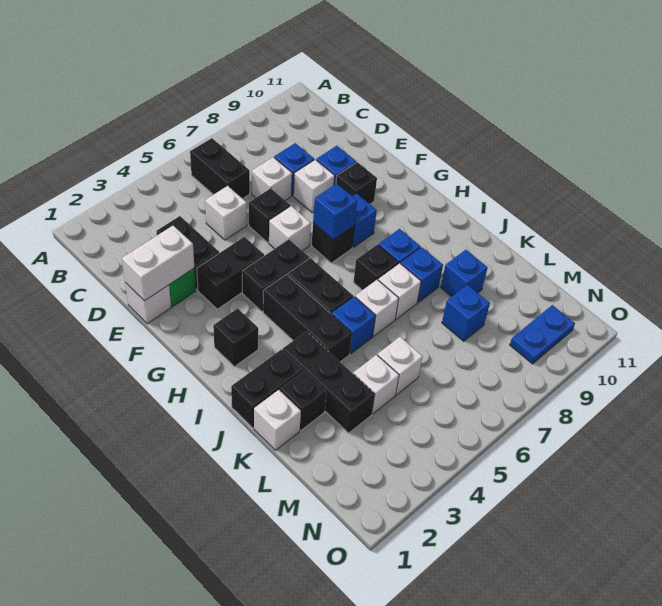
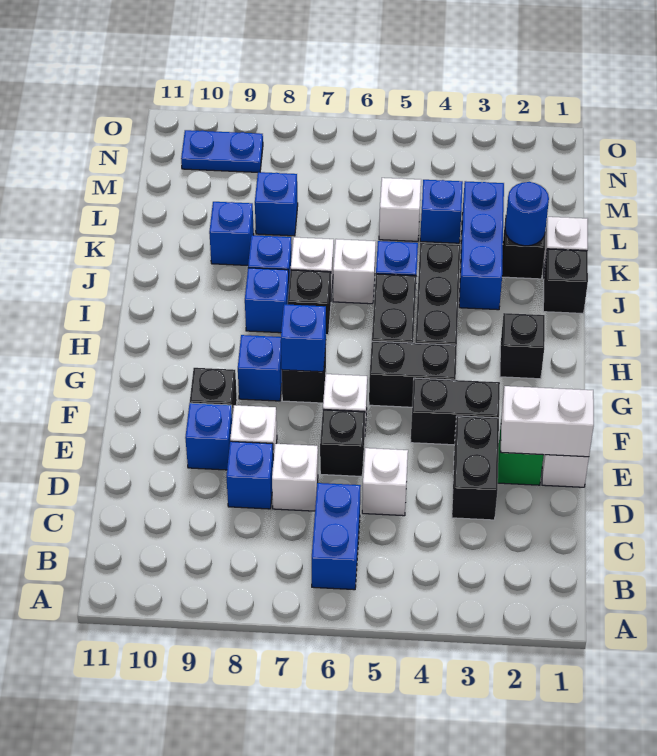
black brick B6:C6 level 1 -> blue brick B6:C6 level 1
black brick J1:J2 level 1 -> black brick J1 level 1
black brick J3:L3 level 1 -> blue brick J3:L3 level 1
none -> blue round brick K2 level 2
white brick L4 level 1 -> blue brick L4 level 1

